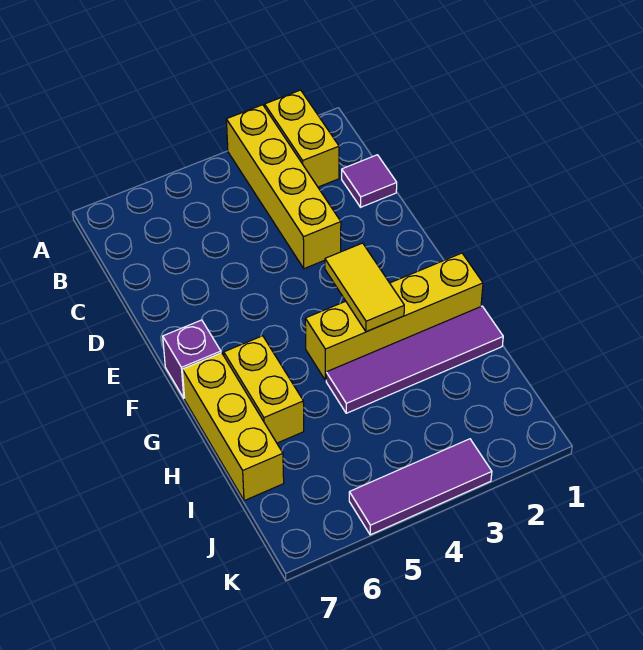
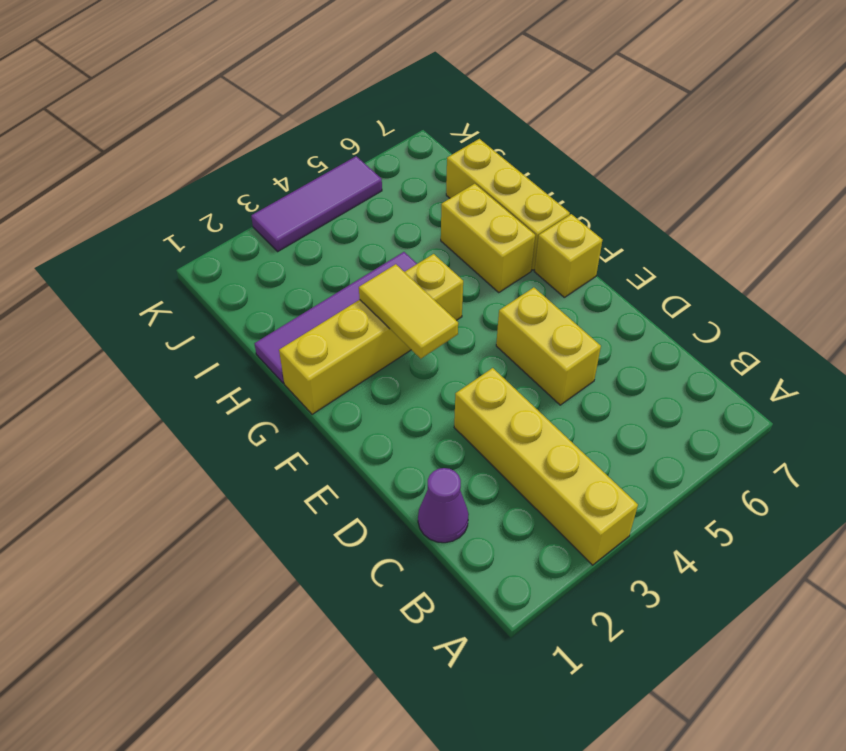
yellow brick A2:B2 level 1 -> yellow brick D5:E5 level 1
purple tile C1 level 1 -> purple cone C1 level 1
purple brick F7 level 1 -> yellow brick F7 level 1

